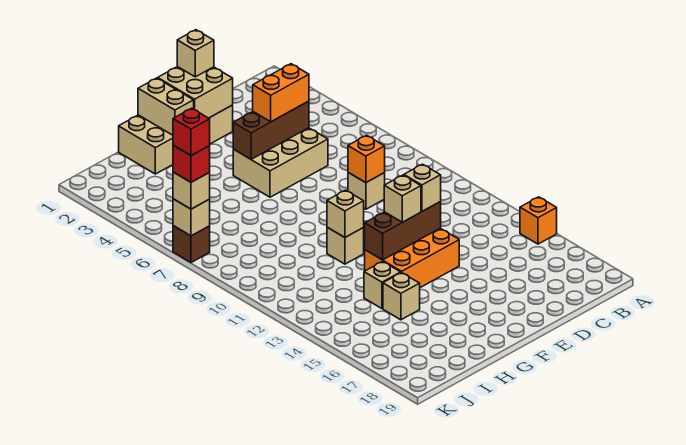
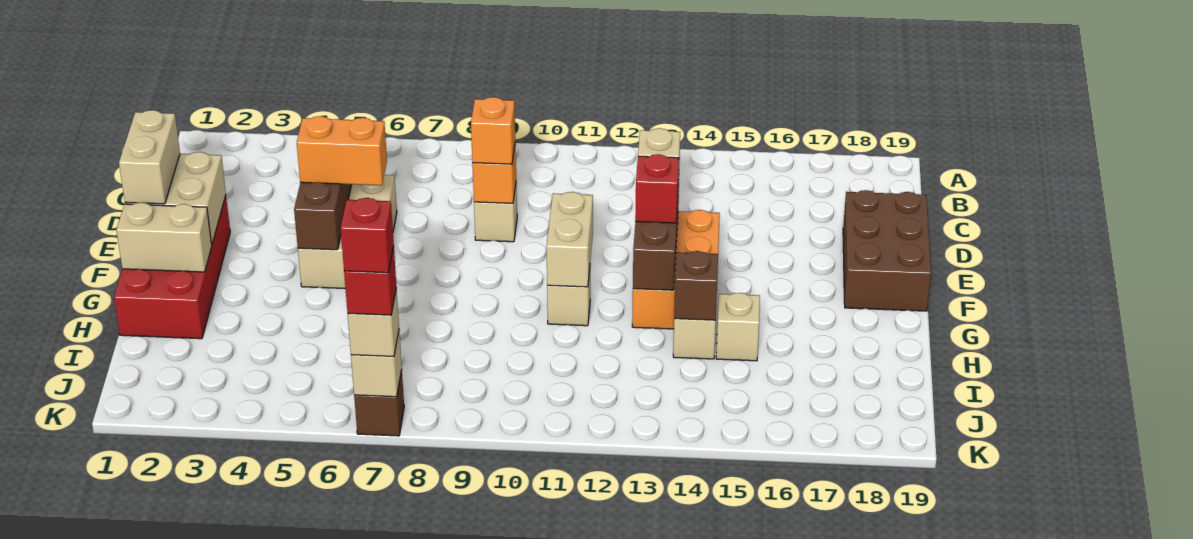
orange brick A15 level 1 -> orange brick D9 level 3
orange brick D5:E5 level 3 -> orange brick E5:E6 level 3
none -> brown brick D18:F19 level 1
tan brick E1:H2 level 1 -> red brick E1:H2 level 1
tan brick E1 level 3 -> tan brick E1:F1 level 3
tan brick F13 level 3 -> red brick F13 level 3
tan brick G11 level 2 -> tan brick F11:G11 level 2
none -> brown brick H14 level 2

